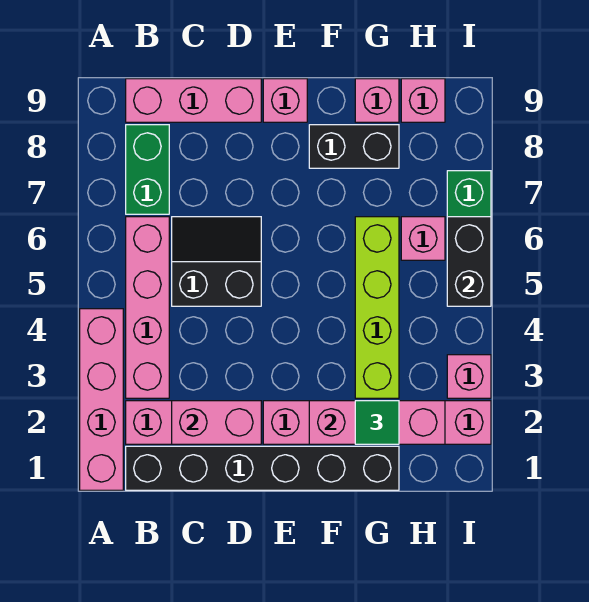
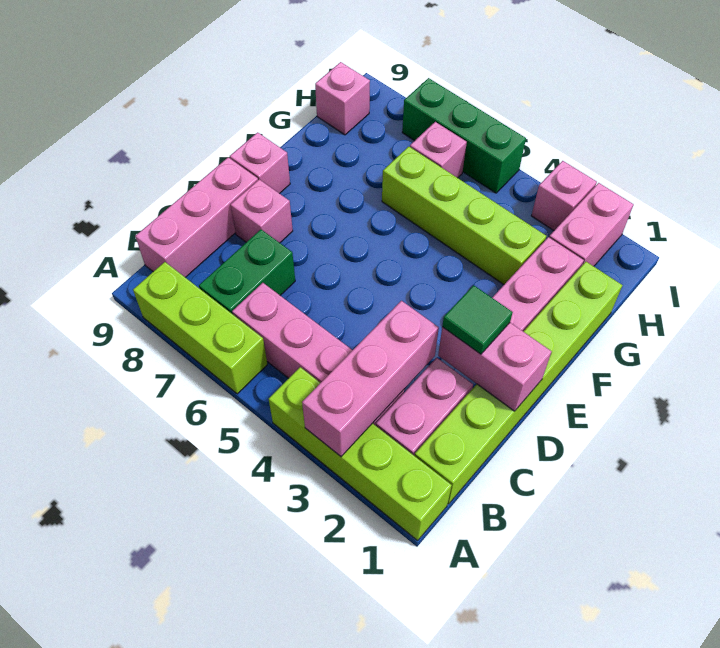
pink brick A1:A4 level 1 -> lime brick A1:A4 level 1
none -> lime brick A6:A8 level 1
black brick B1:G1 level 1 -> lime brick B1:G1 level 1
green brick B7:B8 level 1 -> green brick B7:C7 level 1
pink brick C2:D2 level 2 -> pink brick D1:D2 level 2
black slope C5:D6 level 1 top 5 -> none
pink brick F2:H2 level 2 -> pink brick A3:C3 level 2
black brick F8:G8 level 1 -> none
green tile G2 level 3 -> green tile D2 level 3
pink brick G9 level 1 -> pink brick D8 level 1
black brick I5:I6 level 2 -> none

